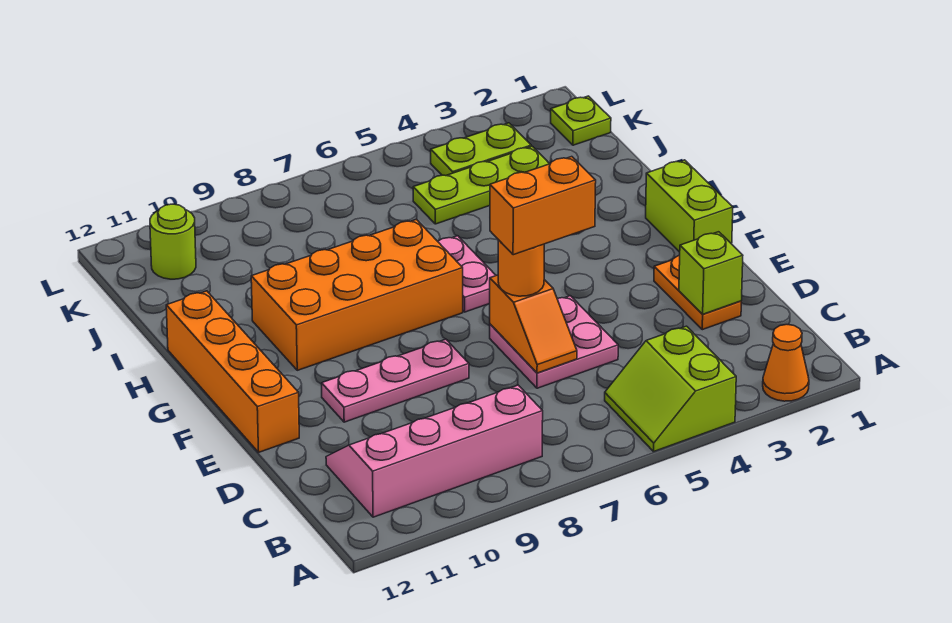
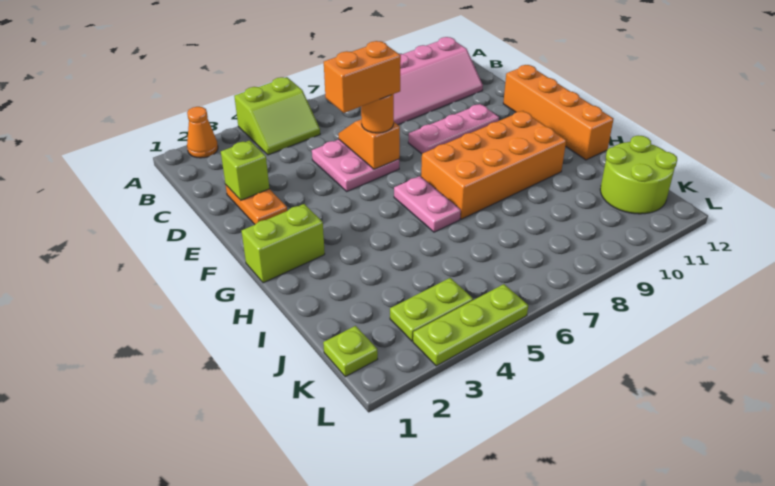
lime slope A4:B5 level 1 top 4 -> lime slope A4:B5 level 1 top A
lime brick F1:G1 level 1 -> lime brick G1:G2 level 1
lime plate J3:J5 level 1 -> lime plate L3:L5 level 1
lime round brick K11 level 1 -> lime round brick J11:K12 level 1

